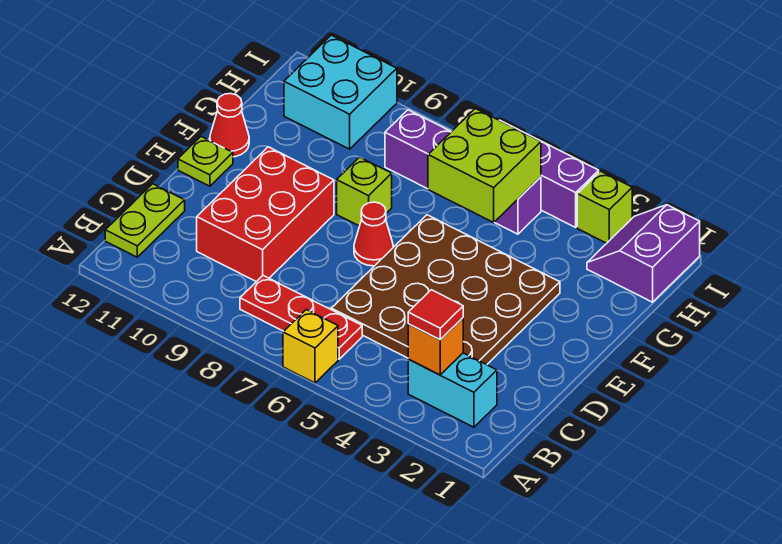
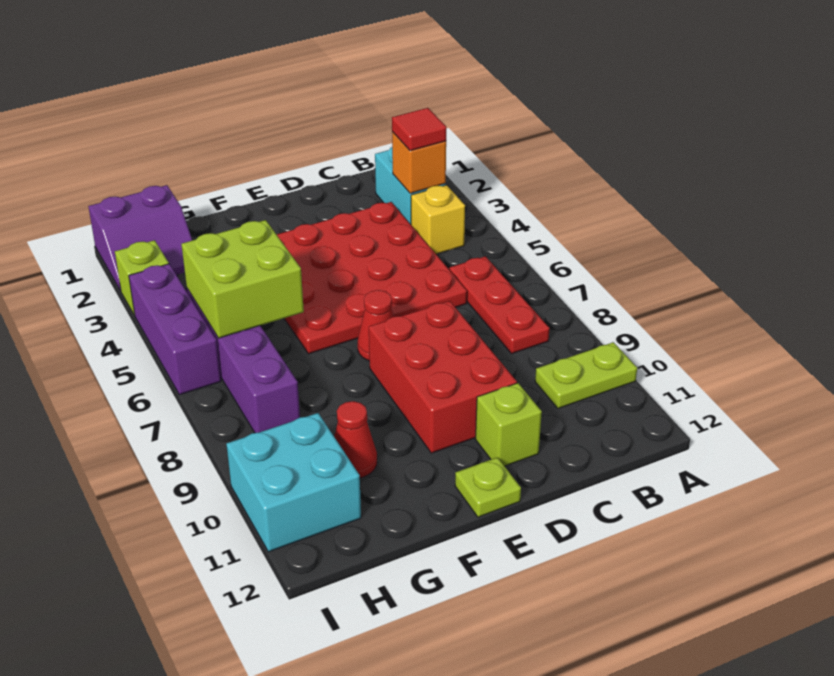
yellow brick A6 level 1 -> yellow brick B4 level 1
lime plate B12:C12 level 1 -> lime plate A10:B10 level 1
brown plate C3:F6 level 1 -> red plate C3:F6 level 1
red brick C9:E10 level 1 -> red brick D8:E10 level 1
lime brick F8 level 1 -> lime brick D11 level 1
red cone F12 level 1 -> red cone G10 level 1

